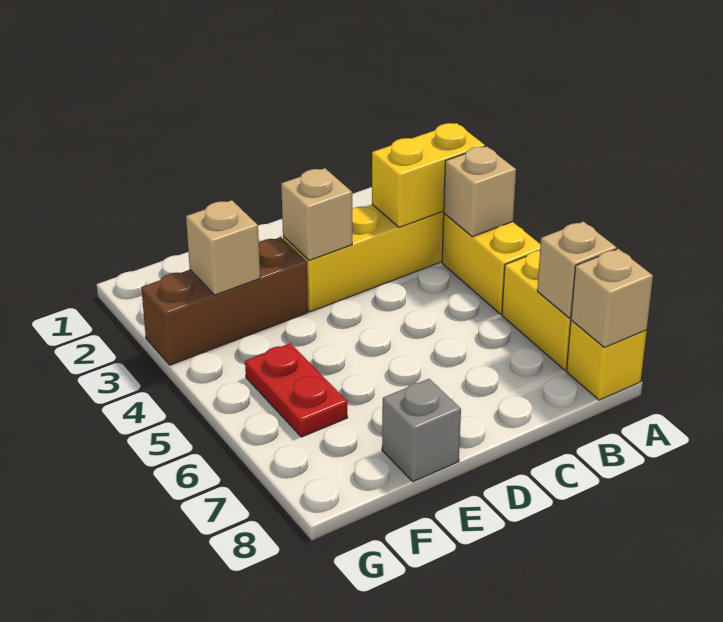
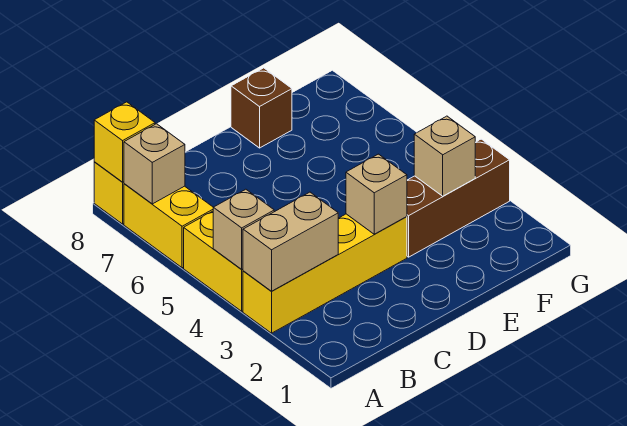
yellow brick A3:B3 level 2 -> tan brick A3:B3 level 2
tan brick A8 level 2 -> yellow brick A8 level 2
grey brick E8 level 1 -> brown brick E8 level 1
red plate F5:F6 level 1 -> none

